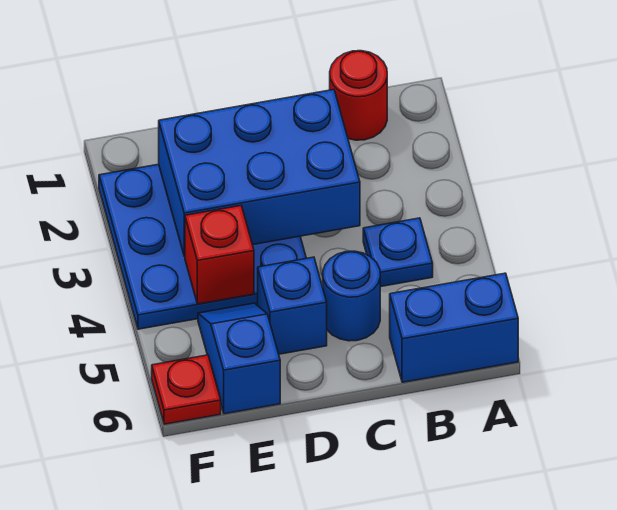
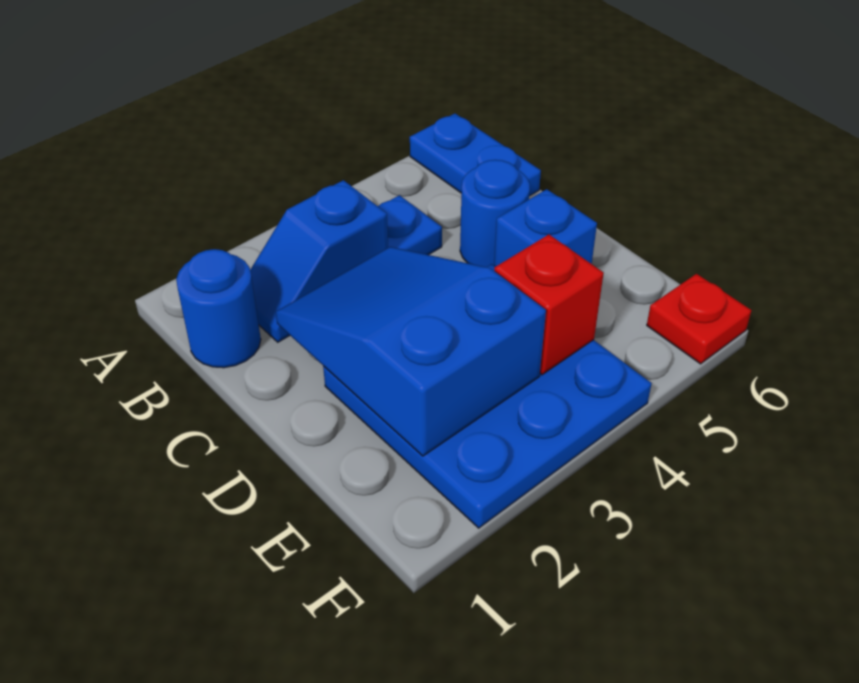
blue brick A6:B6 level 1 -> blue plate A6:B6 level 1
red round brick B1 level 1 -> blue round brick B1 level 1
blue brick C2:E3 level 2 -> blue slope C2:E3 level 2 top E
blue slope E5:E6 level 1 top 6 -> blue slope B2:B3 level 1 top 3

